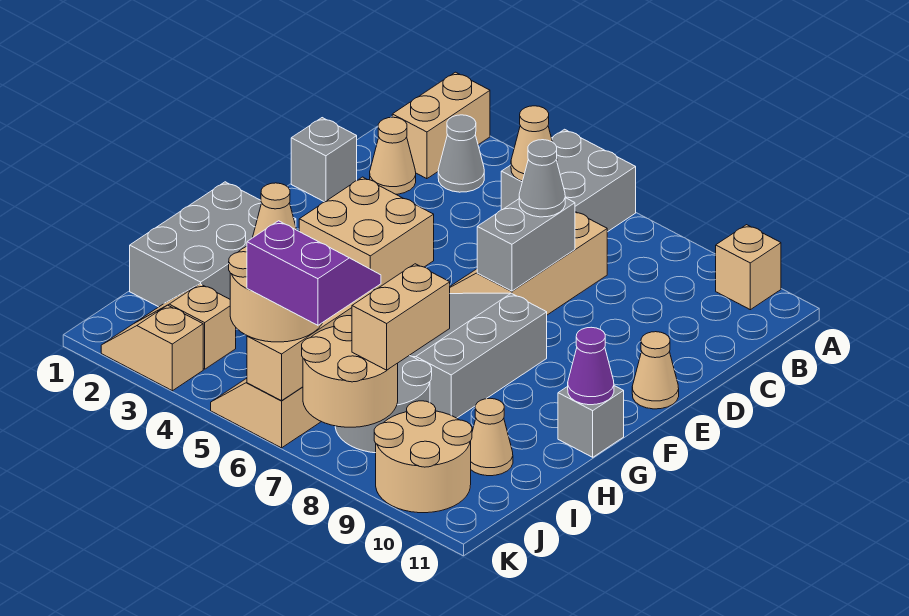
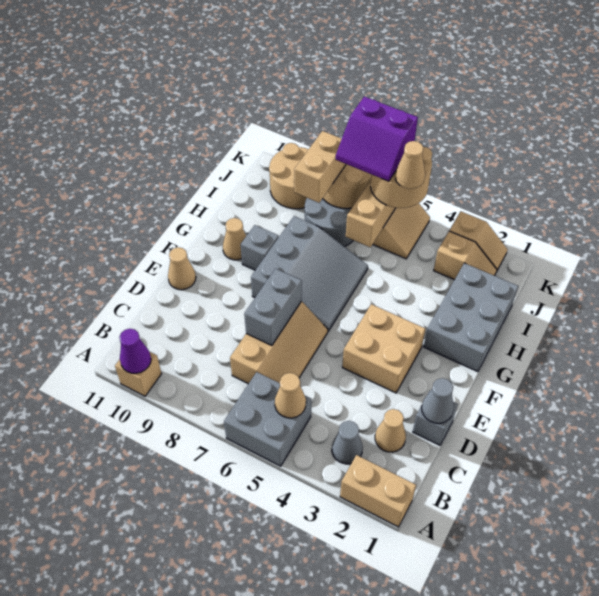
tan brick A2:B2 level 1 -> tan brick A1:A2 level 1
grey cone D7 level 3 -> grey cone D1 level 2
grey brick G11 level 1 -> grey brick G9 level 1
purple cone G11 level 2 -> purple cone A10 level 2
tan cone I10 level 1 -> tan cone G10 level 1

